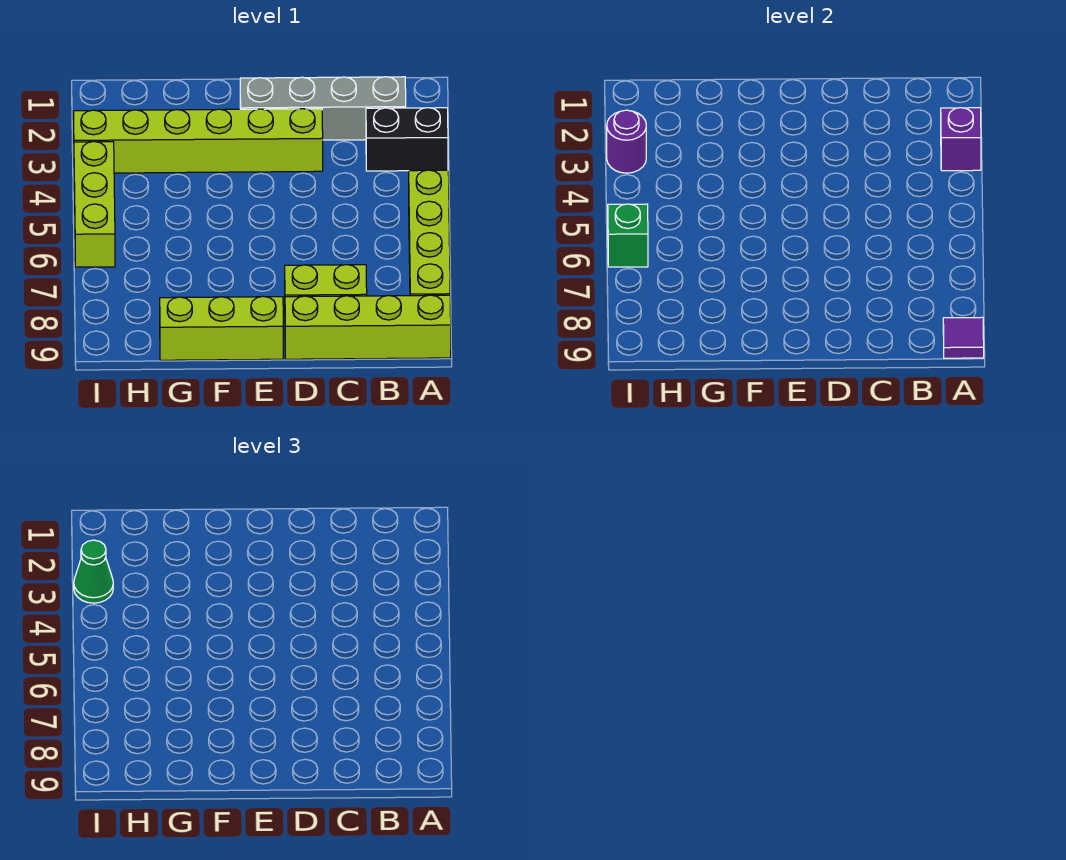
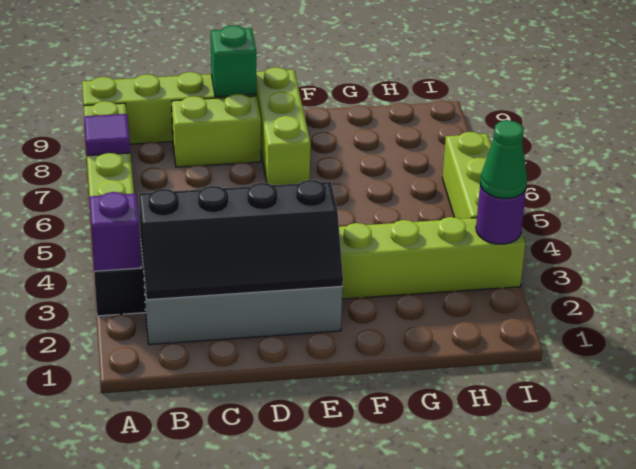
purple tile A9 level 2 -> purple tile A7 level 2
none -> black slope B2:E3 level 2 top 3
lime brick E9:G9 level 1 -> lime brick E7:E9 level 1
green brick I6 level 2 -> green brick D9 level 2

